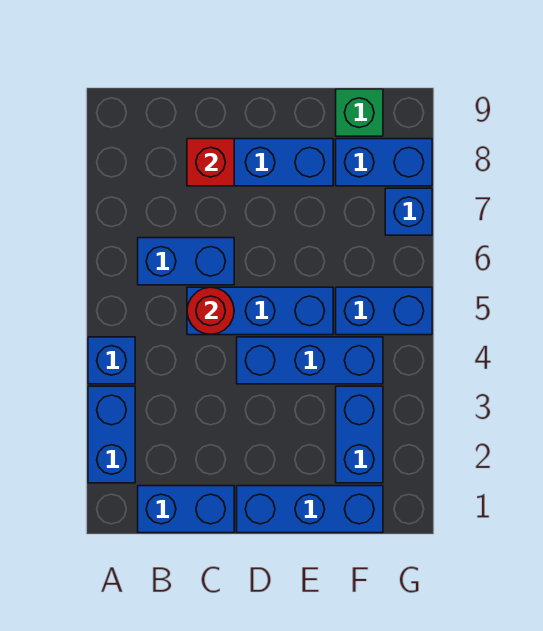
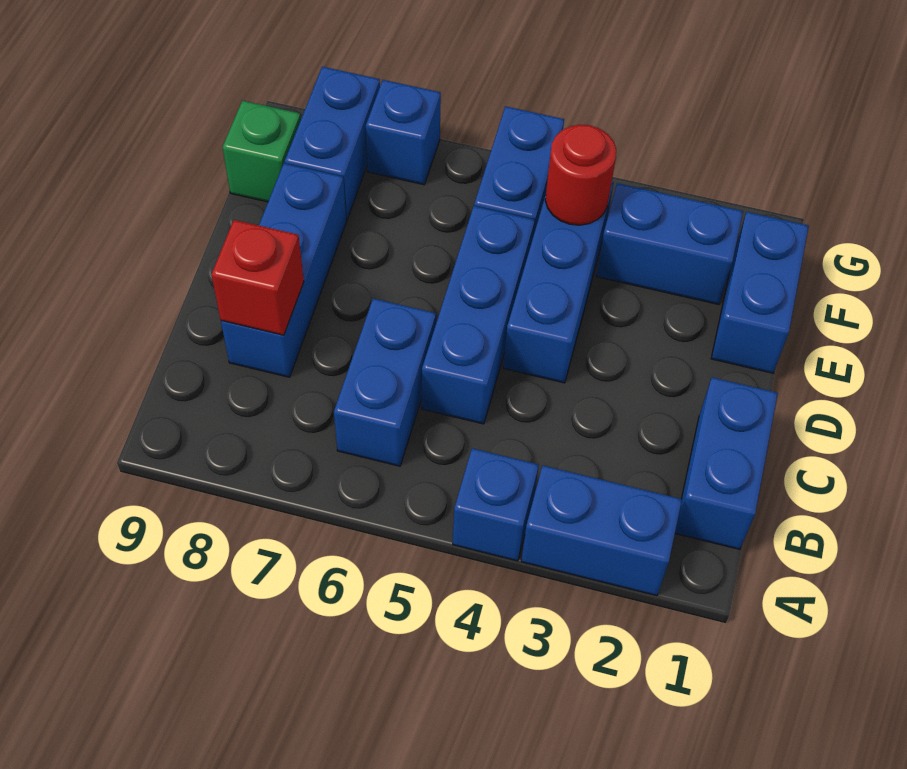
red round brick C5 level 2 -> red round brick F4 level 2
blue brick D1:F1 level 1 -> blue brick E1:F1 level 1

